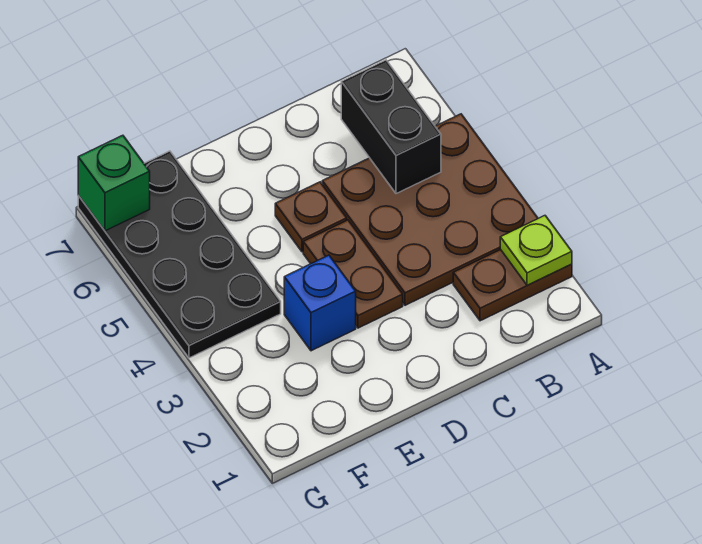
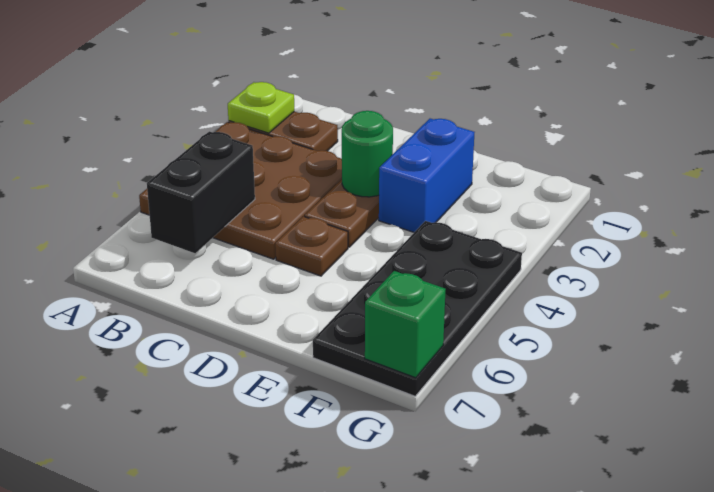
none -> green round brick D3 level 2
blue brick E3 level 1 -> blue brick E2:E3 level 1

